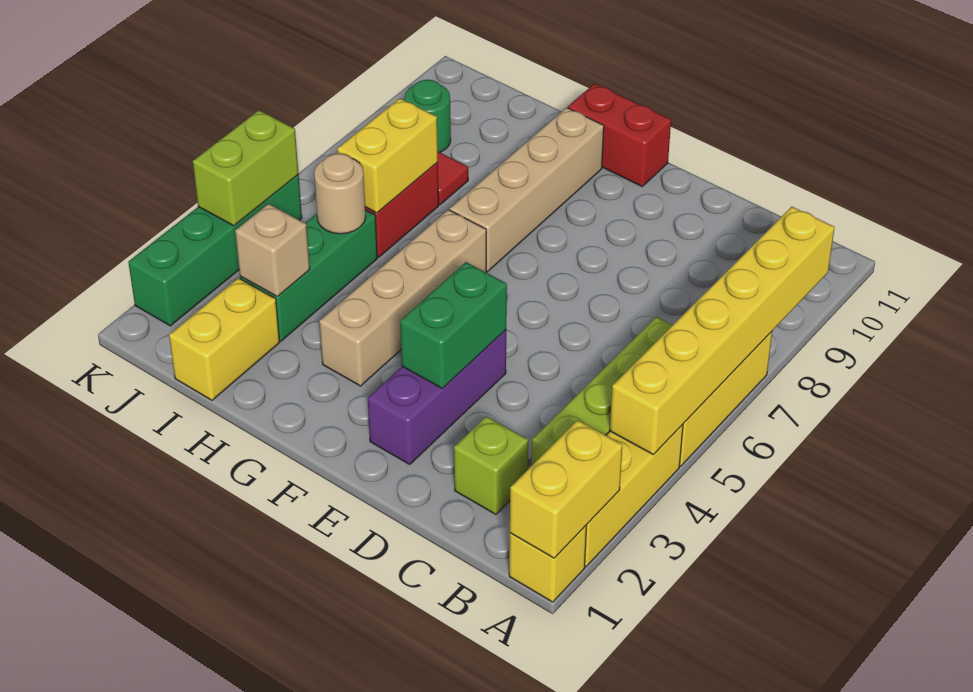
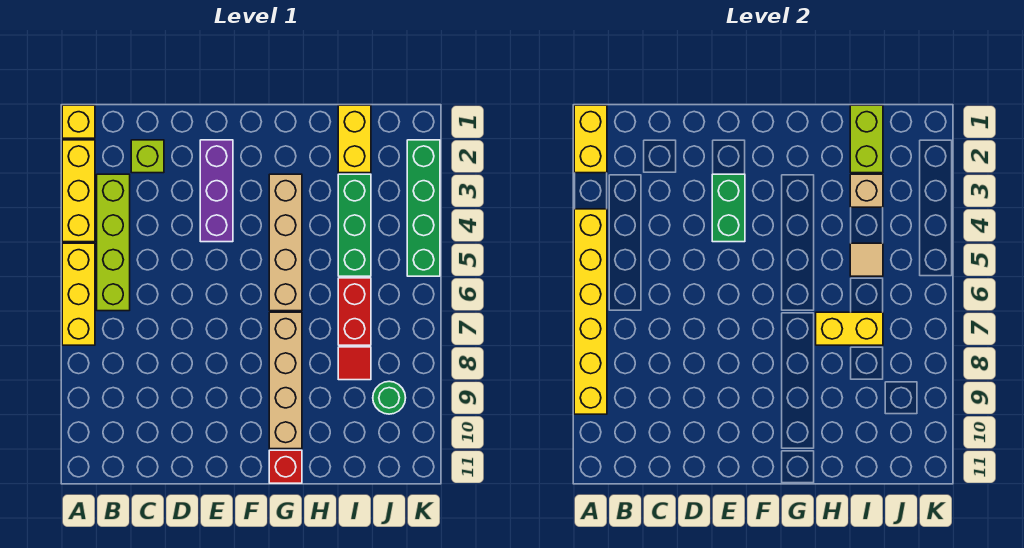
red brick F11:G11 level 1 -> red brick G11 level 1
tan round brick I5 level 2 -> tan tile I5 level 2
yellow brick I6:I7 level 2 -> yellow brick H7:I7 level 2
lime brick K4:K5 level 2 -> lime brick I1:I2 level 2

